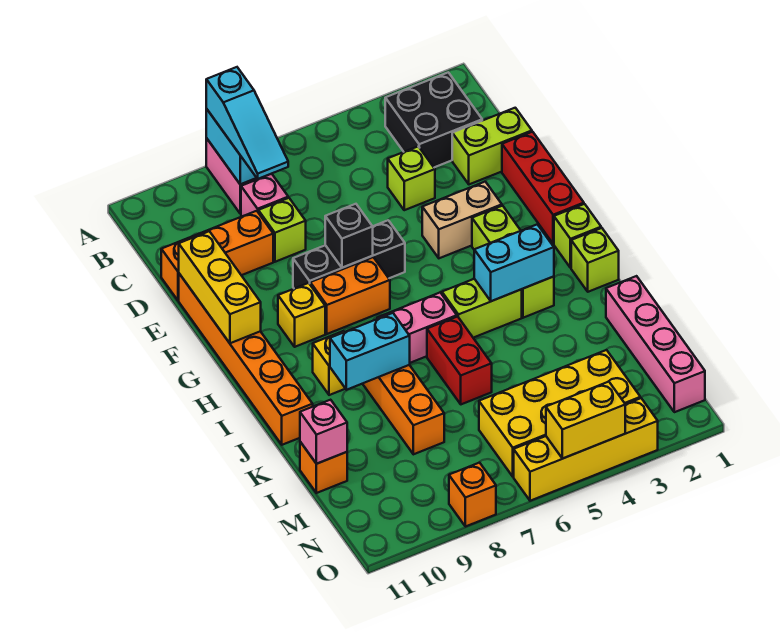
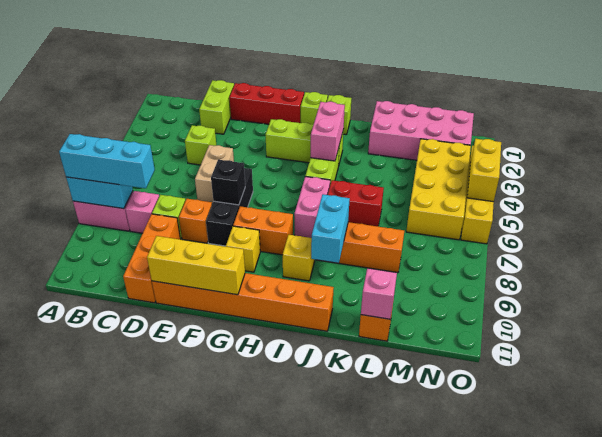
cyan slope A8:C8 level 3 top A -> cyan brick A8:C8 level 3
black brick B2:C3 level 1 -> none
tan brick F3:F4 level 1 -> tan brick E5:E6 level 1
orange brick G7:G8 level 1 -> orange brick G8:H8 level 1
cyan brick I3:I4 level 2 -> pink brick I3:I4 level 2
pink brick K1:N1 level 1 -> pink brick K1:N2 level 1
orange brick O8 level 1 -> orange brick E8 level 1

